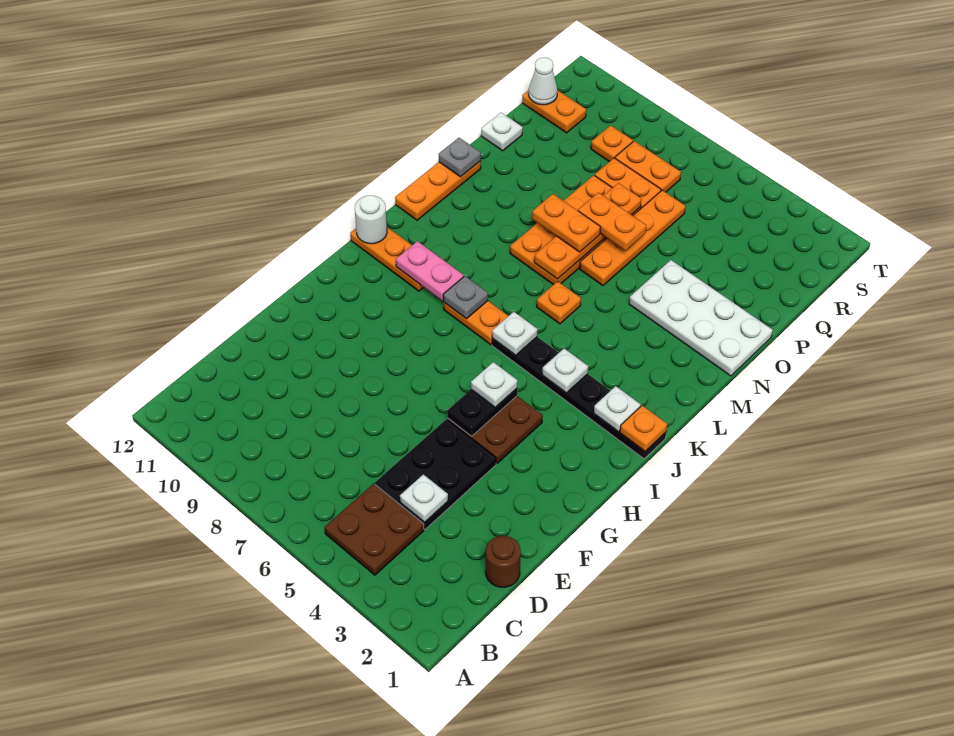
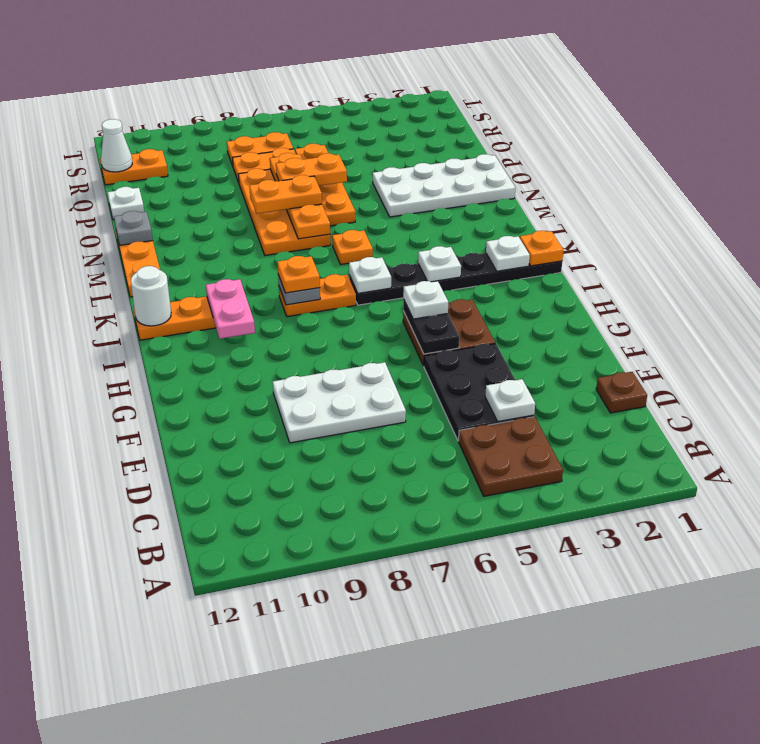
brown round brick D1 level 1 -> brown plate D1 level 1
none -> white plate E7:F9 level 1
pink plate J9:J10 level 2 -> pink plate I10:J10 level 2
orange plate R9 level 1 -> orange plate J8 level 3

